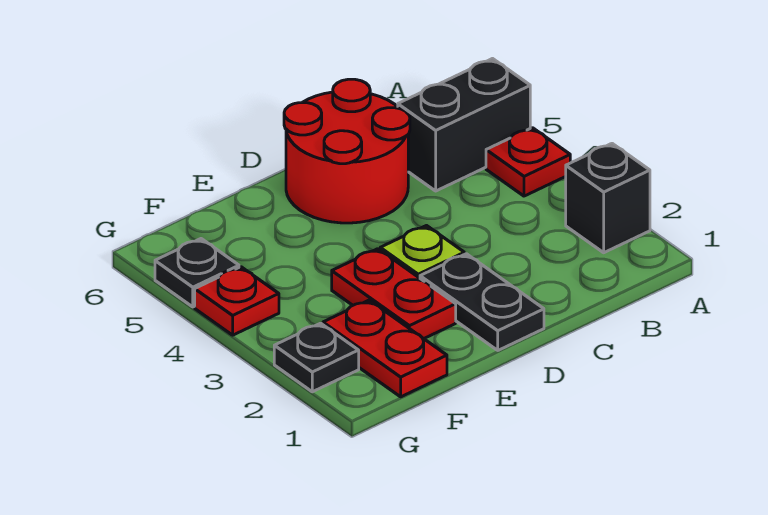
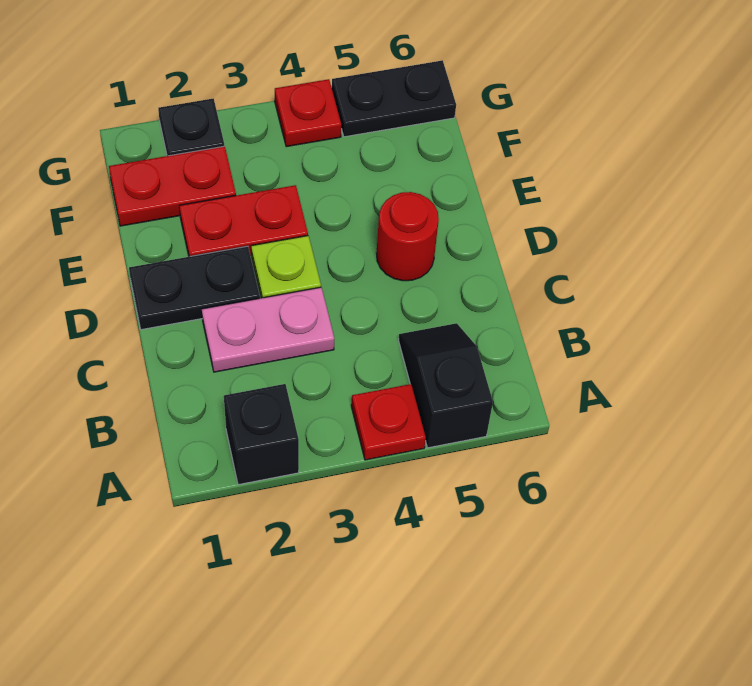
black brick A5:B5 level 1 -> black slope A5:B5 level 1 top A
none -> pink plate C2:C3 level 1
red round brick C5:D6 level 1 -> red round brick D5 level 1
black plate G5 level 1 -> black plate G5:G6 level 1

